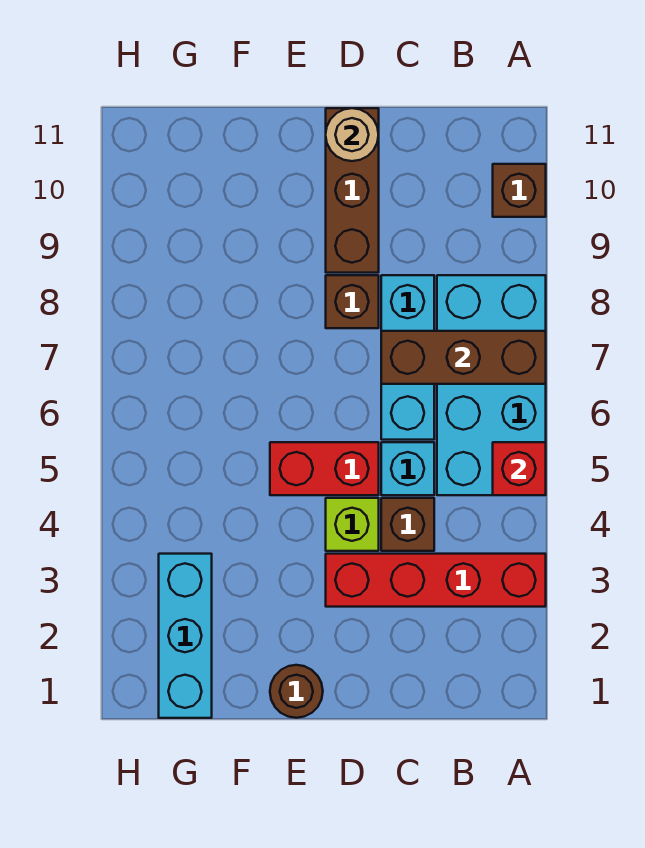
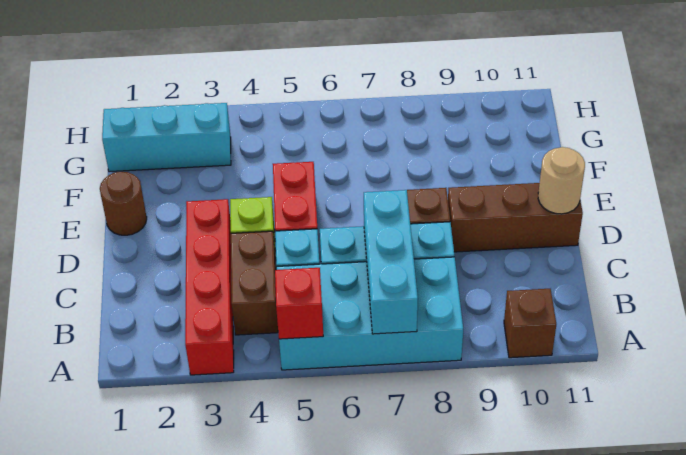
brown brick A7:C7 level 2 -> cyan brick A7:C7 level 2
brown brick C4 level 1 -> brown brick B4:C4 level 1

